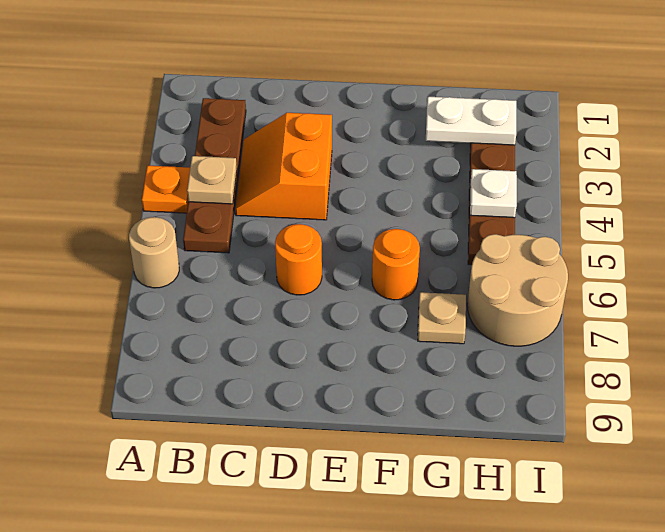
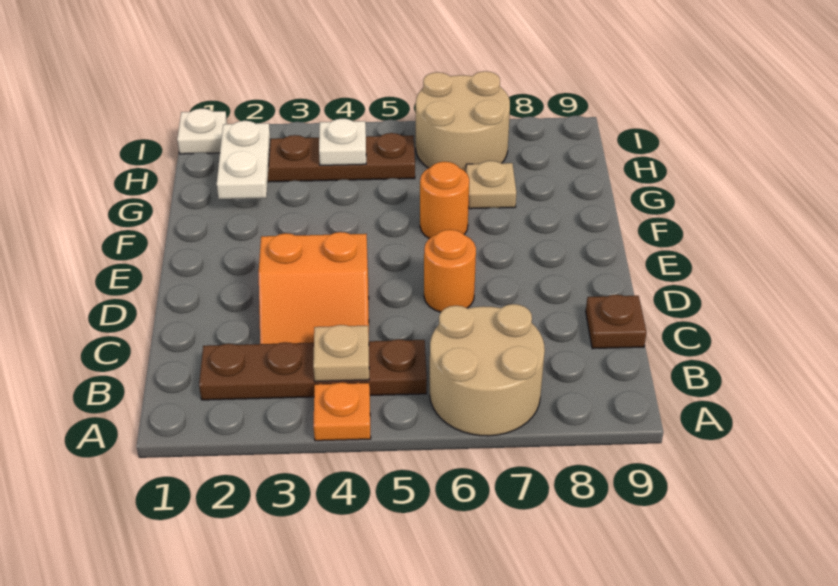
tan round brick A6 level 1 -> tan round brick A6:B7 level 1
none -> brown plate C9 level 1
none -> white plate I1 level 1

